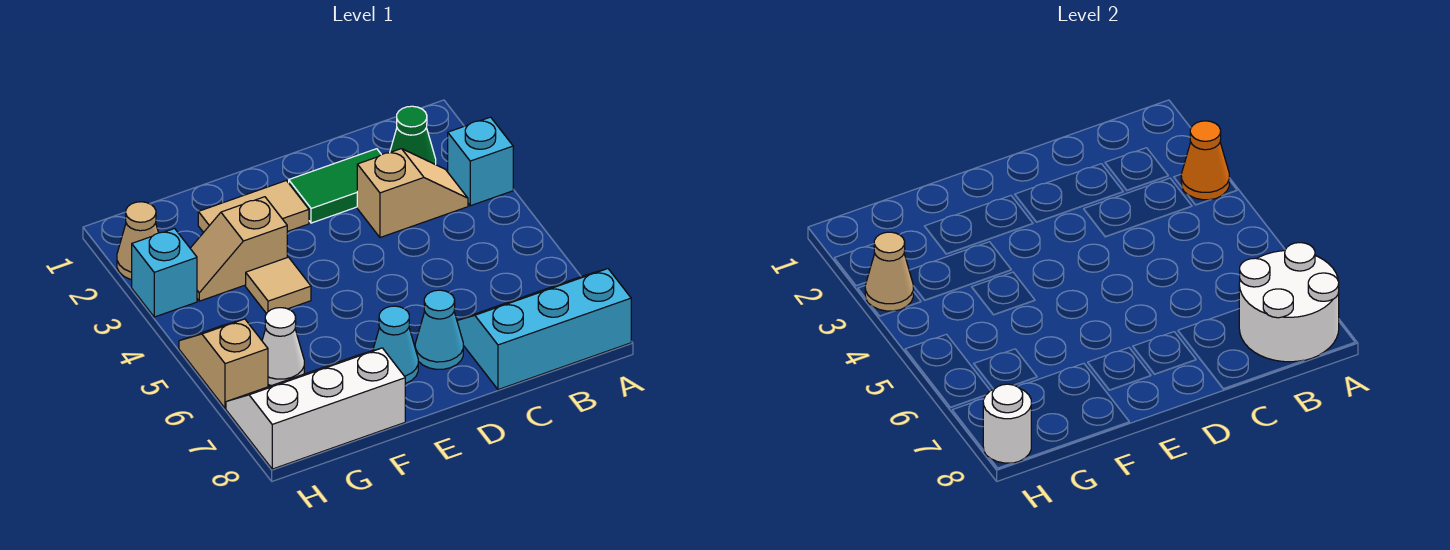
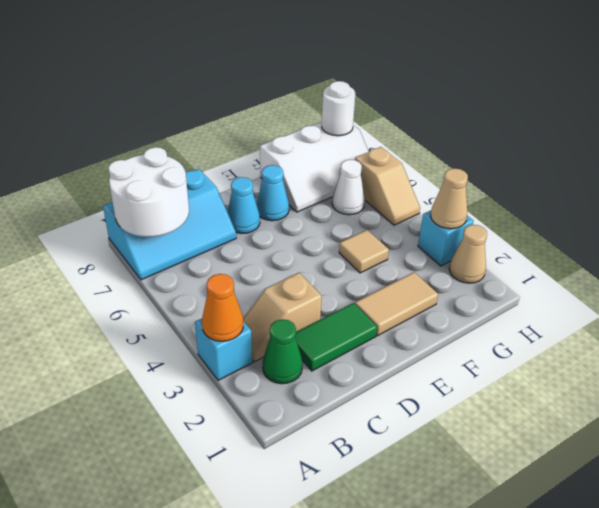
tan slope F3:G3 level 1 top F -> none

